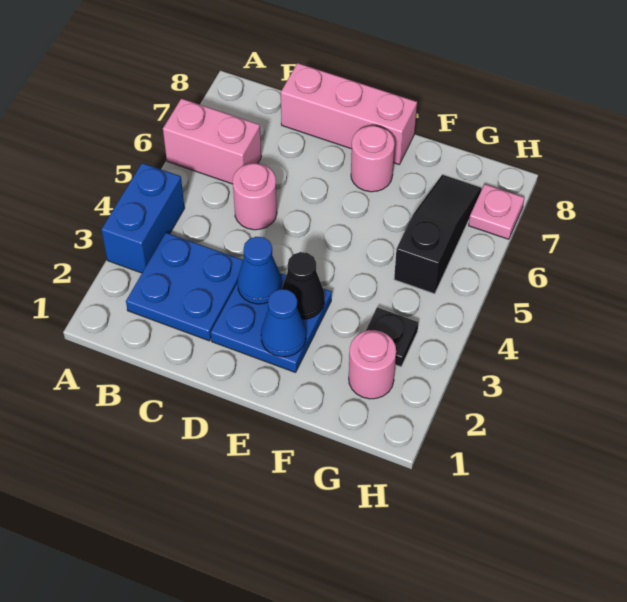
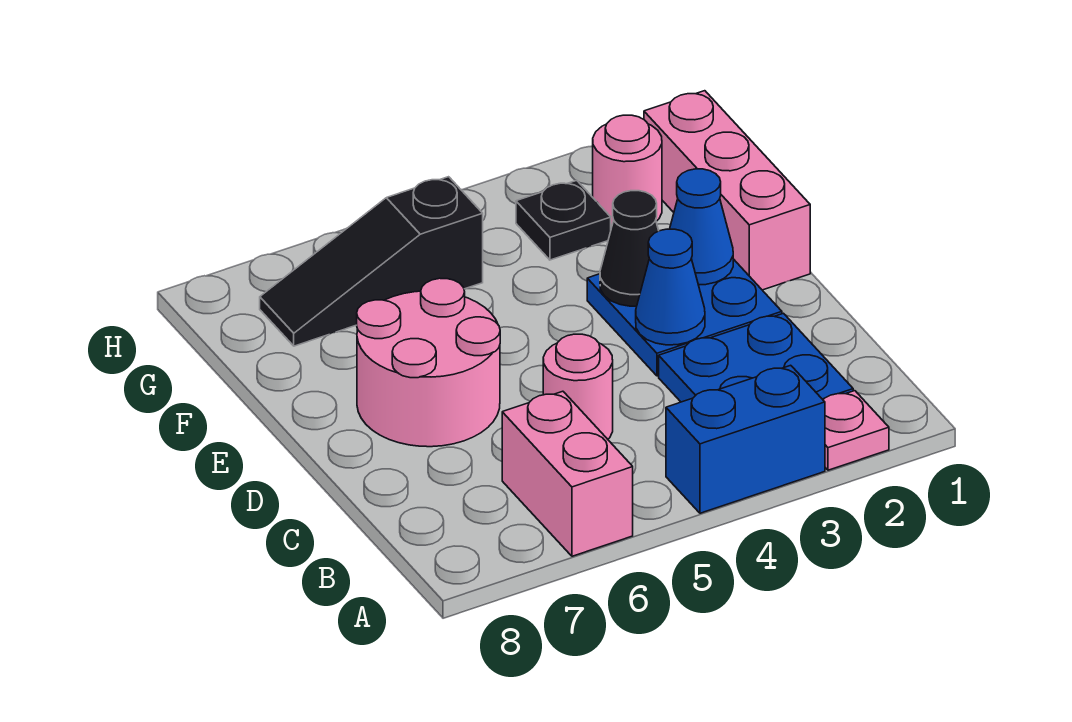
pink brick C8:E8 level 1 -> pink brick E1:G1 level 1
pink round brick E7 level 1 -> pink round brick D6:E7 level 1
pink plate H7 level 1 -> pink plate A2 level 1

